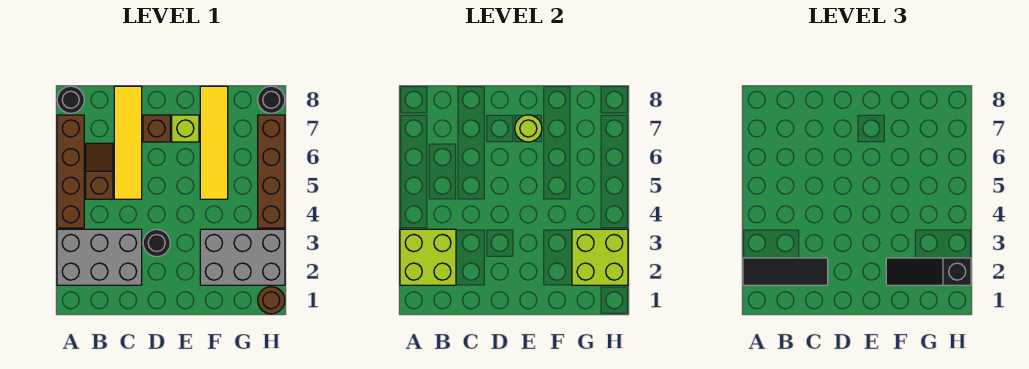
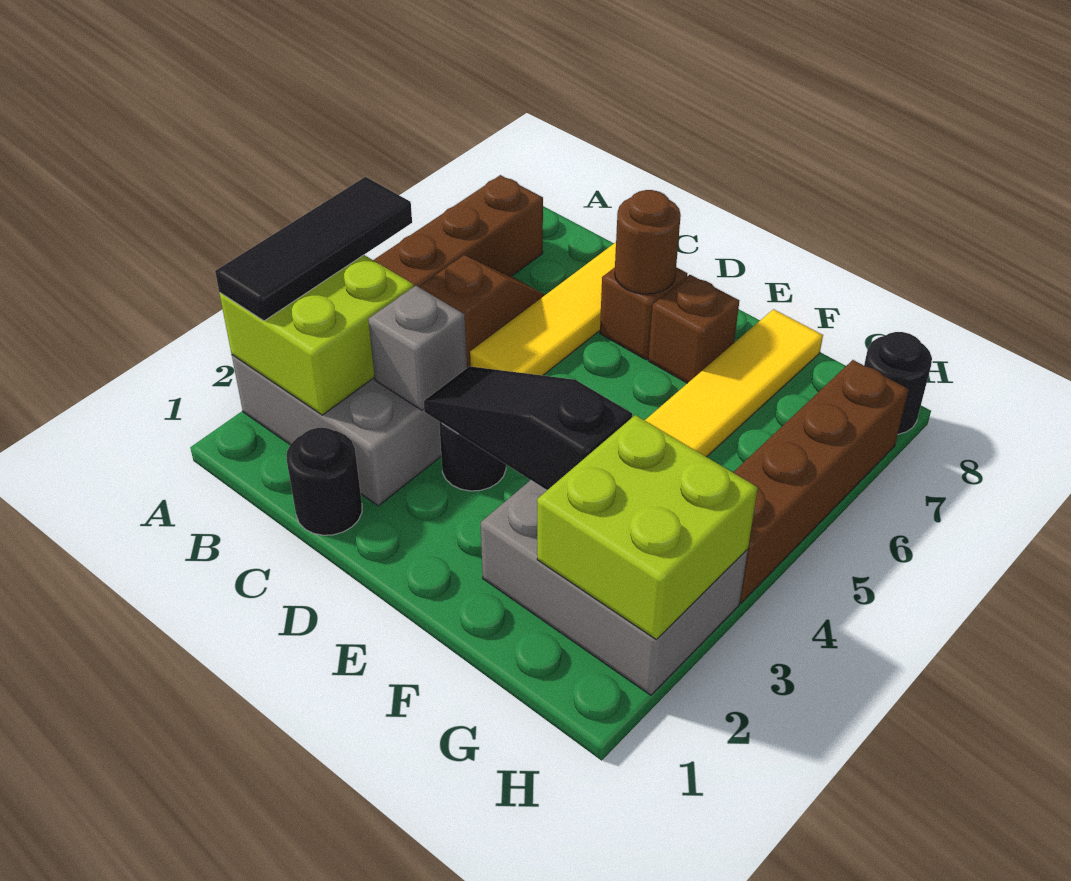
black tile A2:C2 level 3 -> black tile A2:A4 level 3
black round brick A8 level 1 -> black round brick C1 level 1
none -> grey brick C3 level 2
lime brick E7 level 1 -> brown brick E7 level 1
lime round brick E7 level 2 -> none
black slope F2:H2 level 3 top H -> black slope D3:F3 level 2 top F
brown round brick H1 level 1 -> brown round brick D7 level 2

